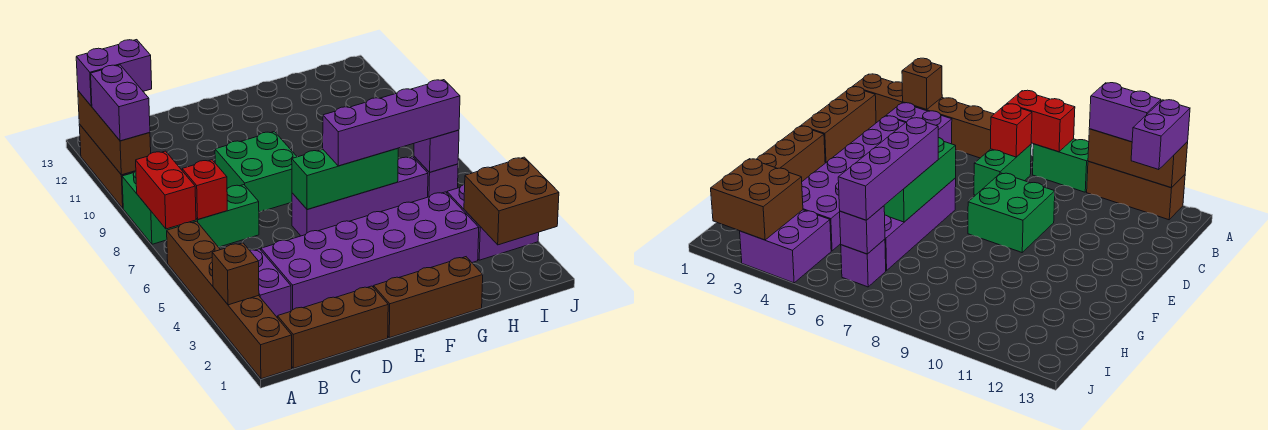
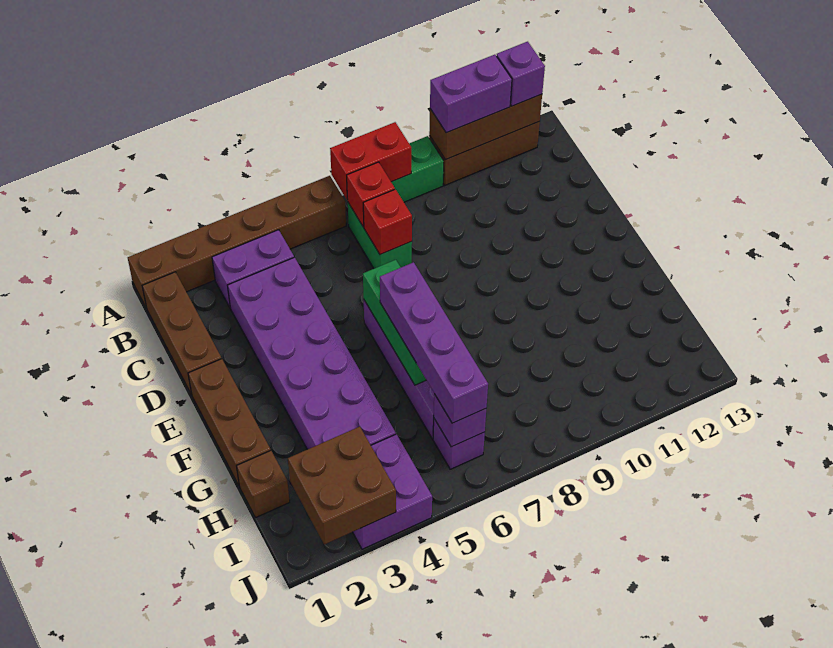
brown brick A3 level 2 -> brown brick H1 level 1
purple brick A12:B12 level 3 -> purple brick A12 level 3
none -> red brick C7 level 2
green brick D8:E9 level 1 -> none

